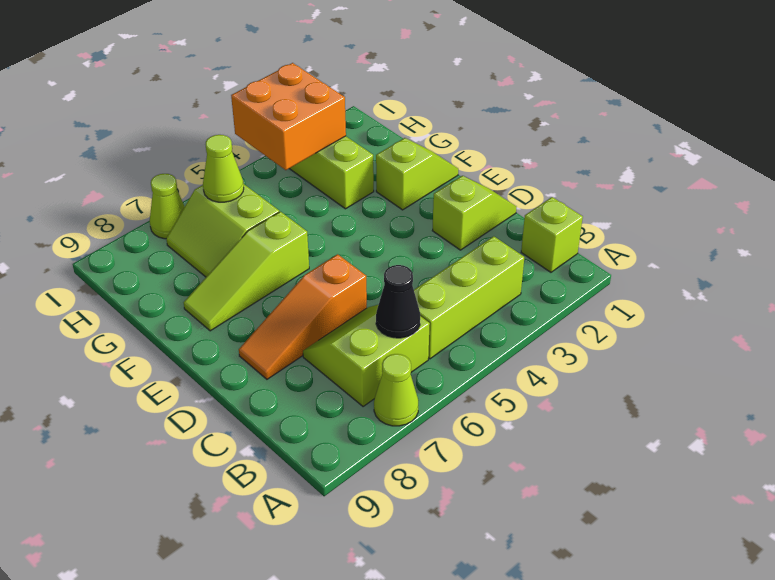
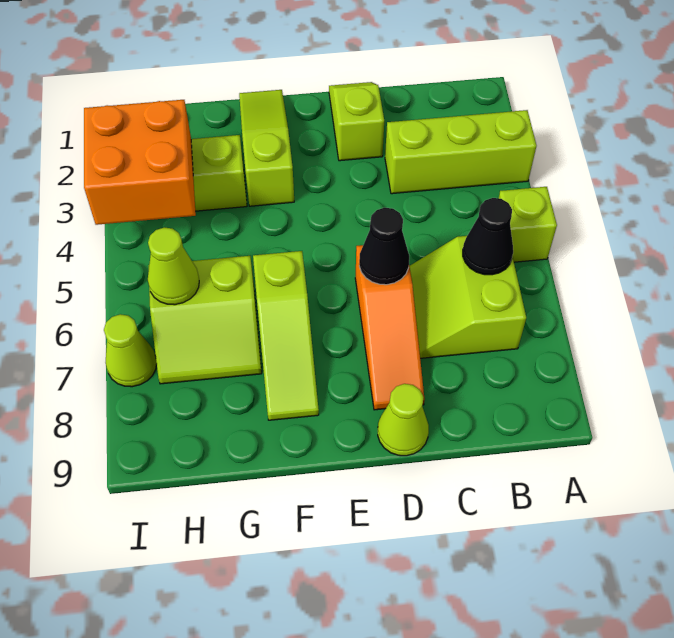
lime cone A7 level 1 -> lime cone D9 level 1
lime brick B1 level 1 -> lime brick A5 level 1
lime brick B3:B5 level 1 -> lime brick A3:C3 level 1
none -> black cone D6 level 2
lime slope F1:F2 level 1 top 2 -> lime slope F1:F3 level 1 top 3

